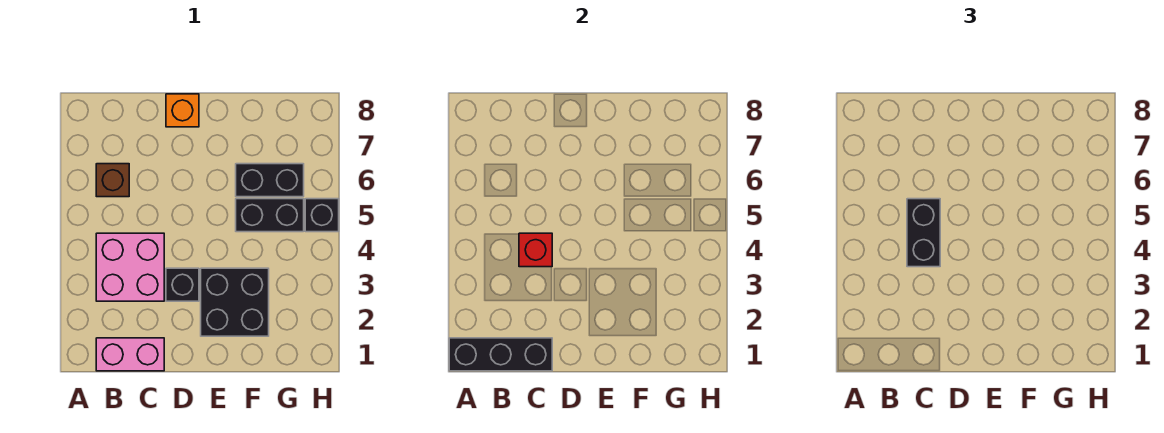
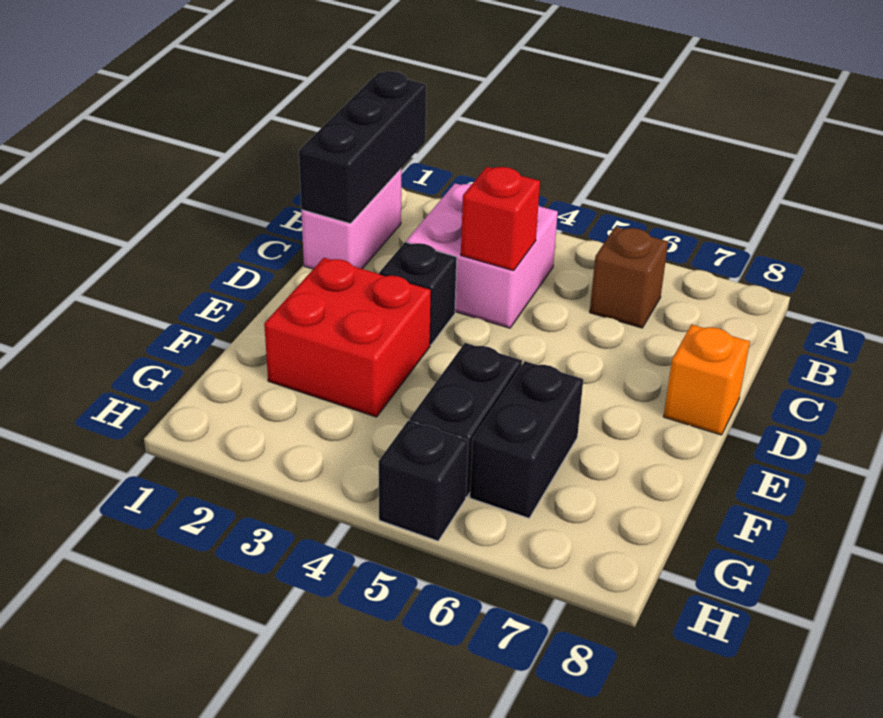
black brick C4:C5 level 3 -> none
black brick E2:F3 level 1 -> red brick E2:F3 level 1

